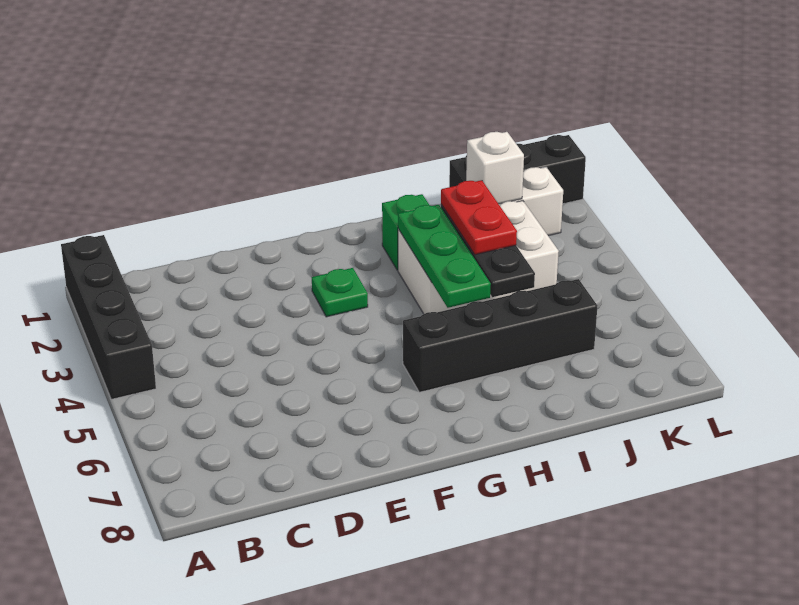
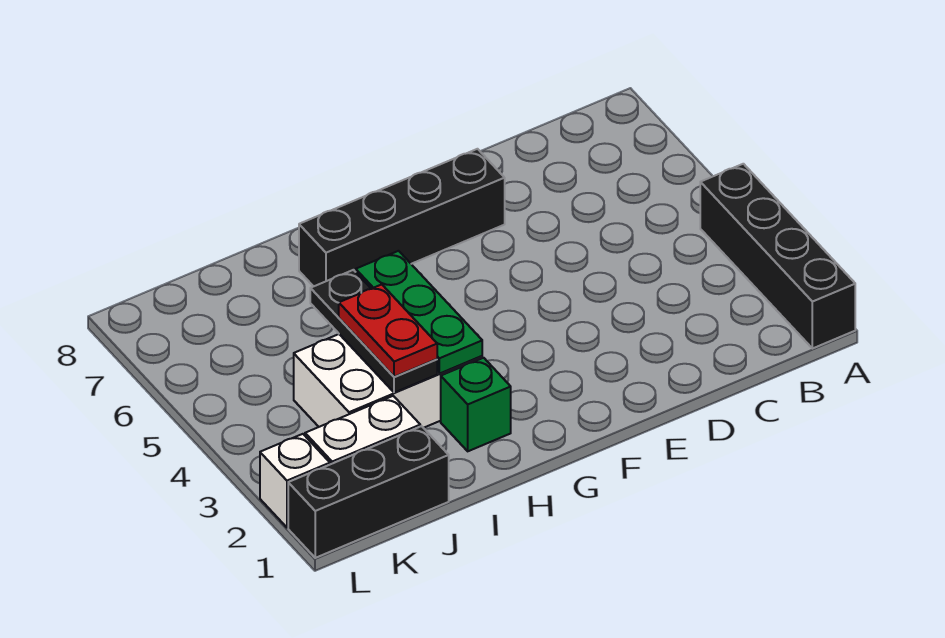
green plate F3 level 1 -> none
black brick G6:J6 level 1 -> black brick E7:H7 level 1
white brick J2 level 2 -> white brick L2 level 1

